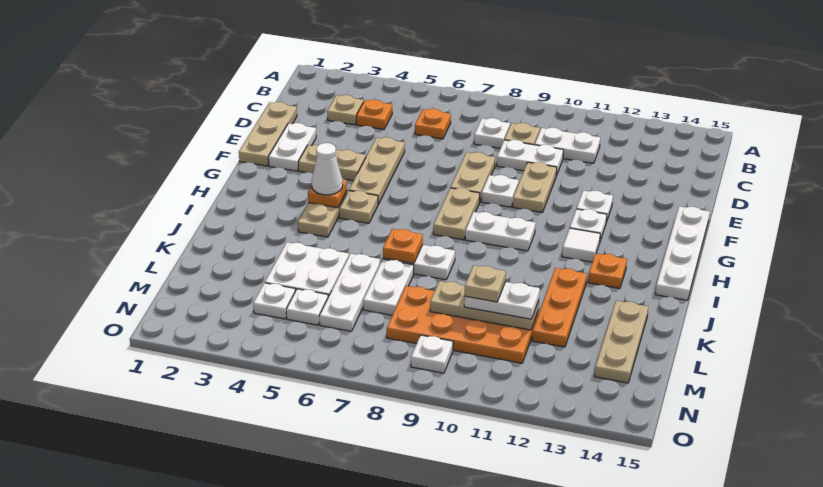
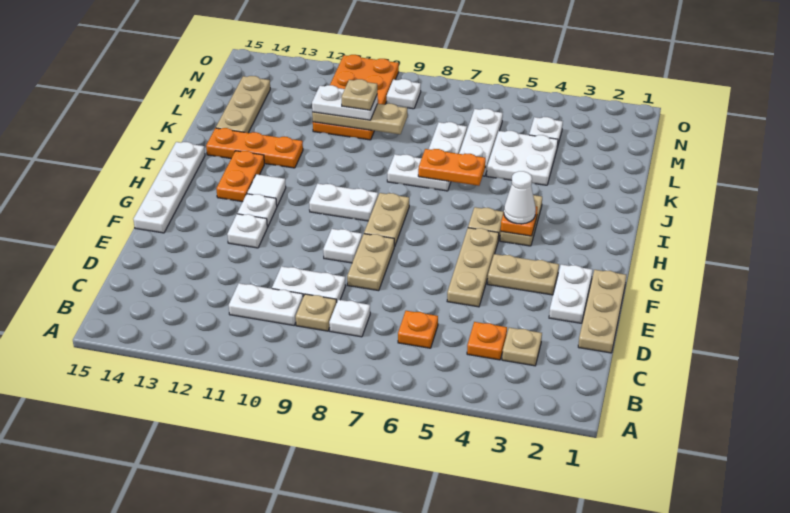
tan plate E10:F10 level 1 -> none
orange plate I13 level 1 -> orange plate H13:I13 level 1
orange plate J7 level 2 -> orange plate J6:J7 level 2
orange plate J12:L12 level 1 -> orange plate J12:J14 level 1
orange plate L8:M11 level 1 -> orange plate L10:O11 level 1
white plate M5 level 1 -> none

